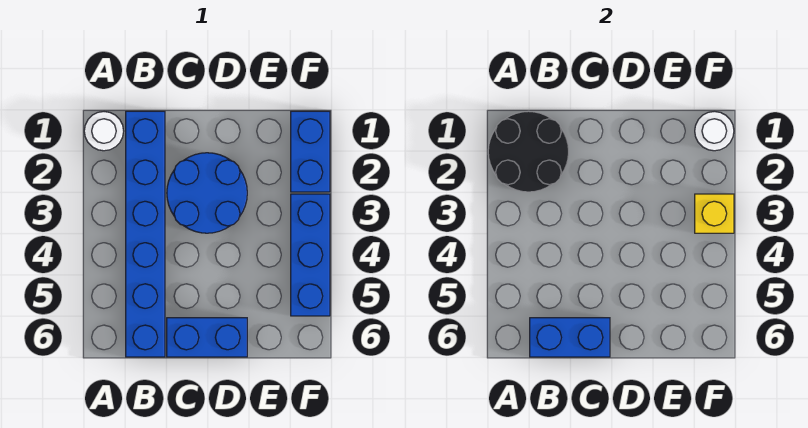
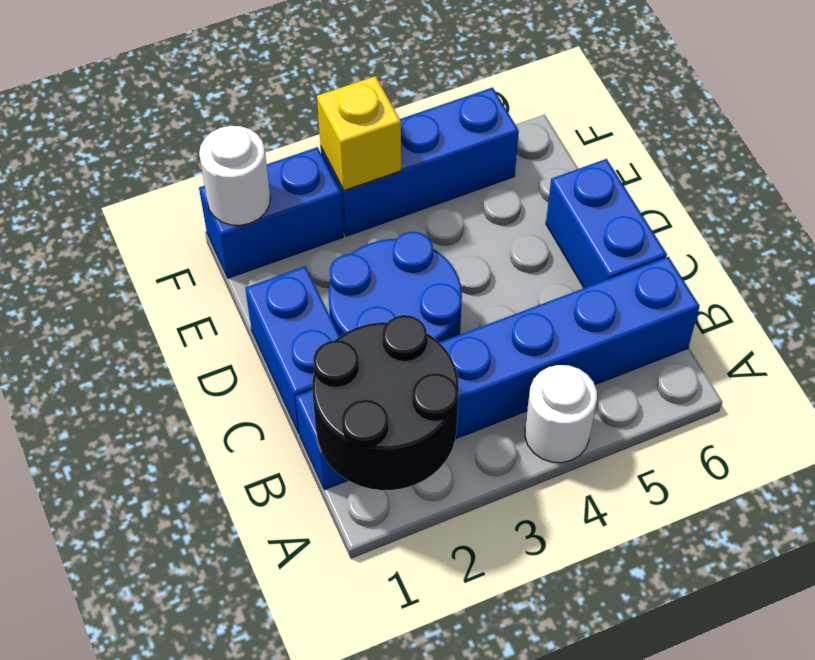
white round brick A1 level 1 -> white round brick A4 level 1
blue brick B6:C6 level 2 -> blue brick C1:D1 level 1

